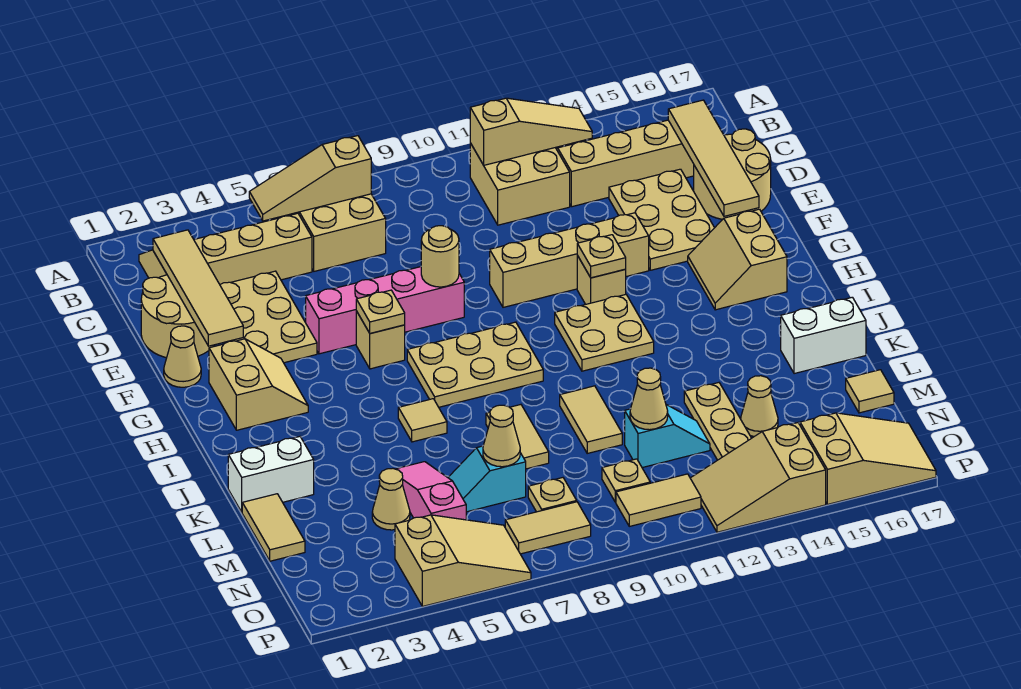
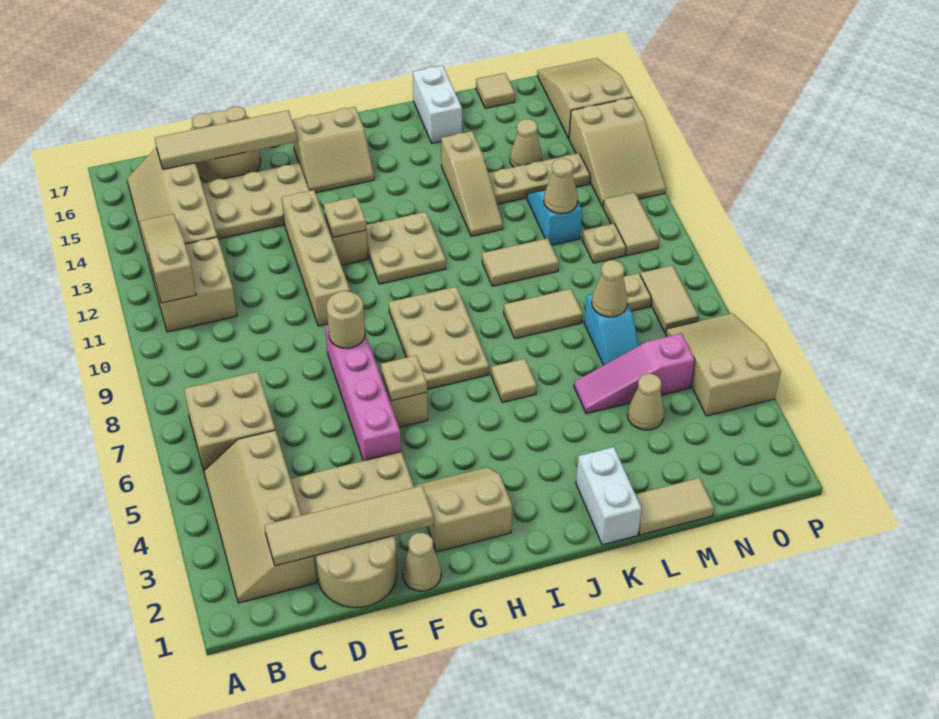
tan slope B5:B7 level 2 top 7 -> tan slope K12:K14 level 1 top 14

